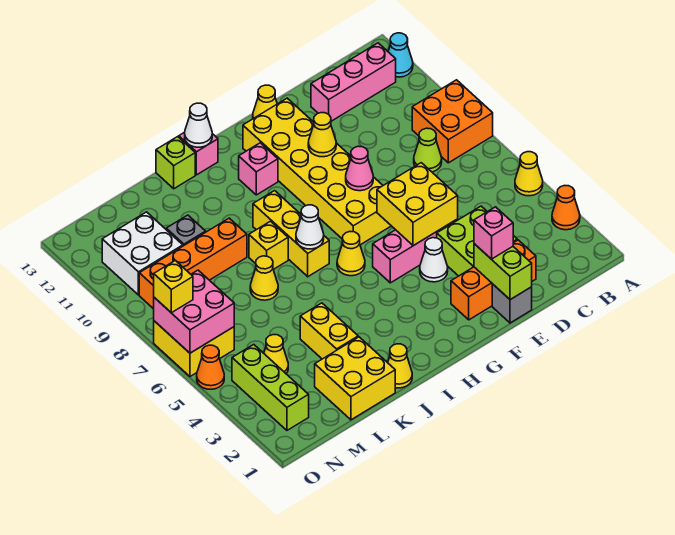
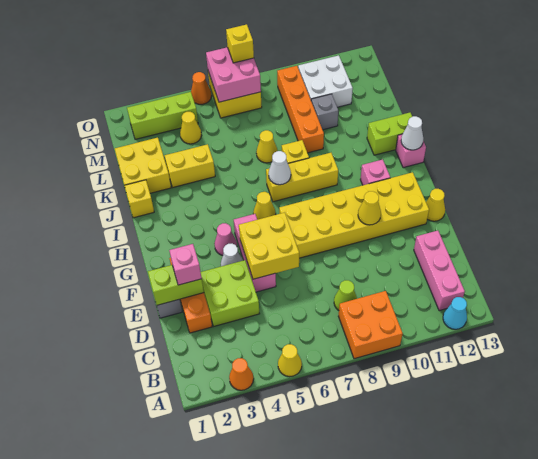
pink cone F8 level 2 -> pink cone G4 level 1
yellow cone J1 level 1 -> yellow brick J1 level 1
lime brick J13 level 1 -> lime brick J12:J13 level 1

